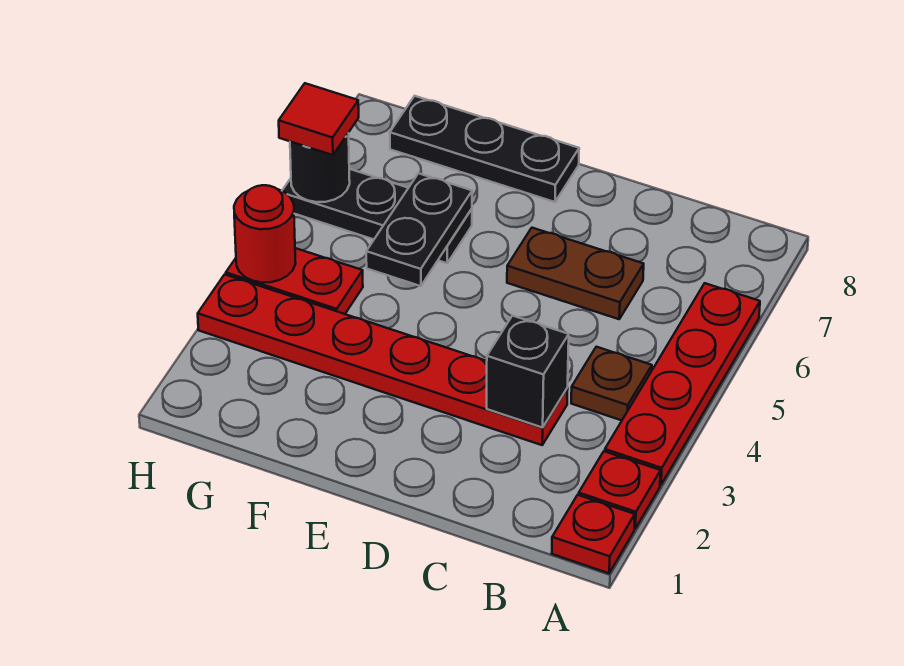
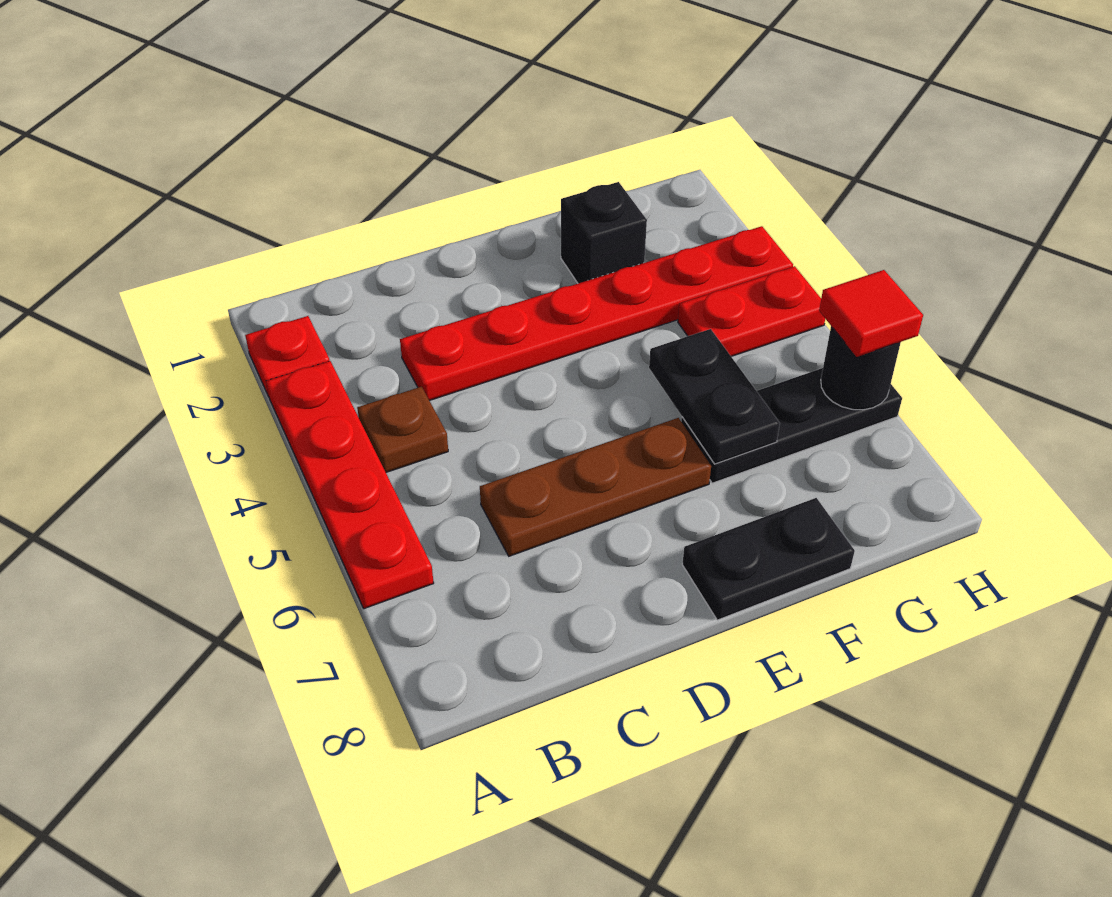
red plate A1 level 1 -> none
black brick C3 level 2 -> black brick F2 level 1
brown plate C6:D6 level 1 -> brown plate C6:E6 level 1
black plate E8:G8 level 1 -> black plate E8:F8 level 1
red round brick H4 level 2 -> none

